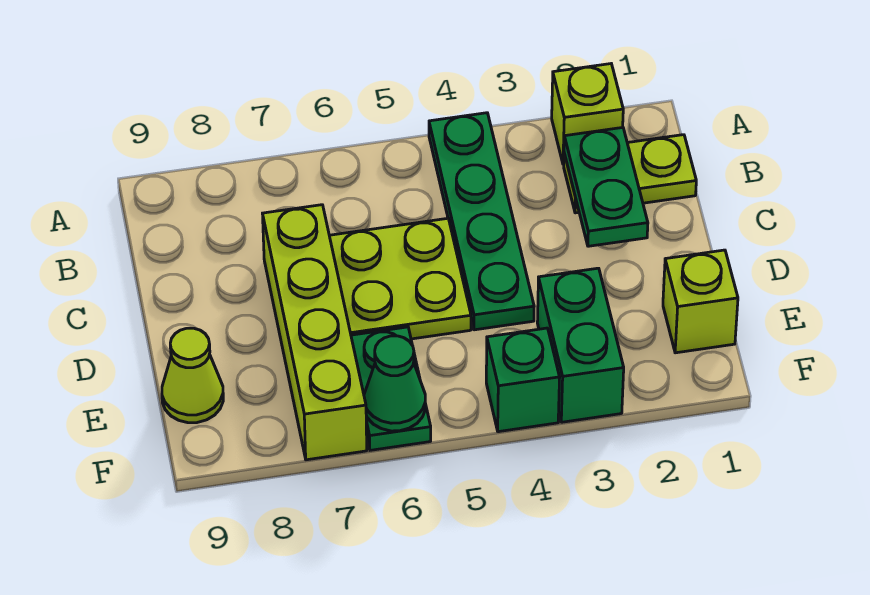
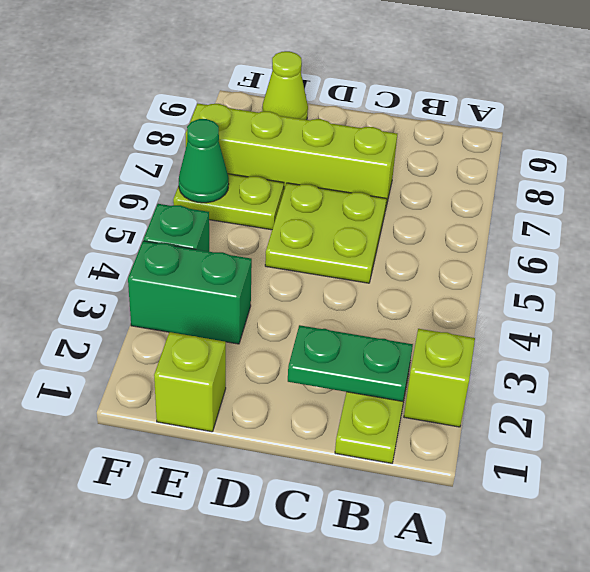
green plate A4:D4 level 1 -> none
green plate E6:F6 level 1 -> lime plate E6:F6 level 1

